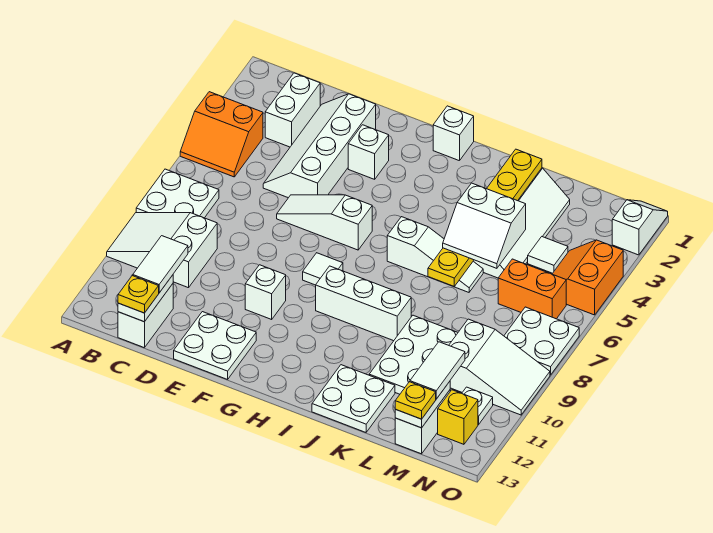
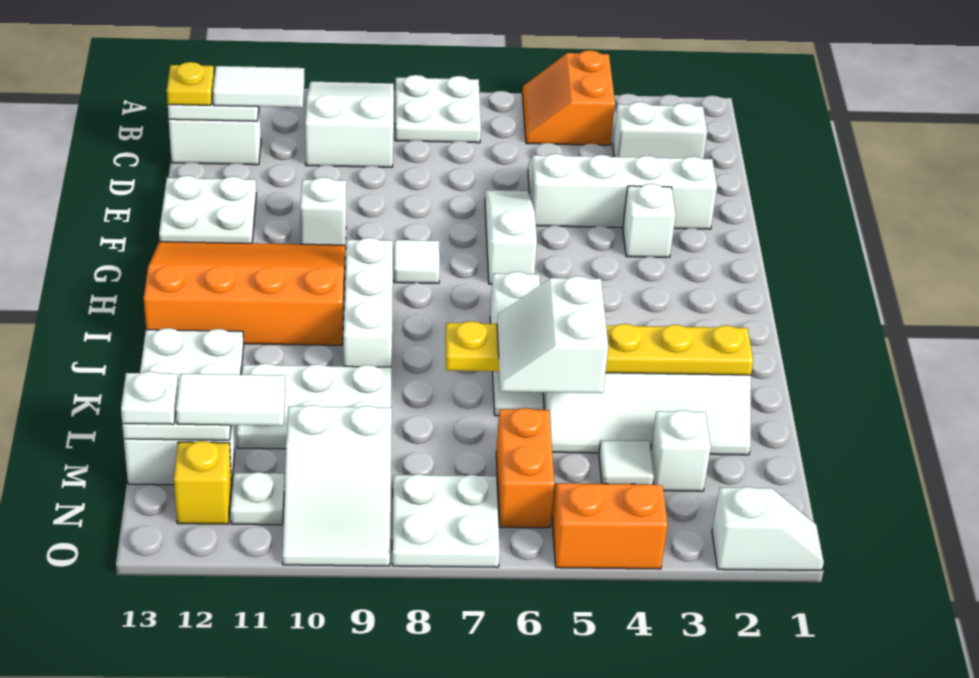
none -> orange slope G10:I13 level 1 top I
white brick H1 level 1 -> white brick M3 level 1
yellow plate M13 level 3 -> white plate M13 level 3

